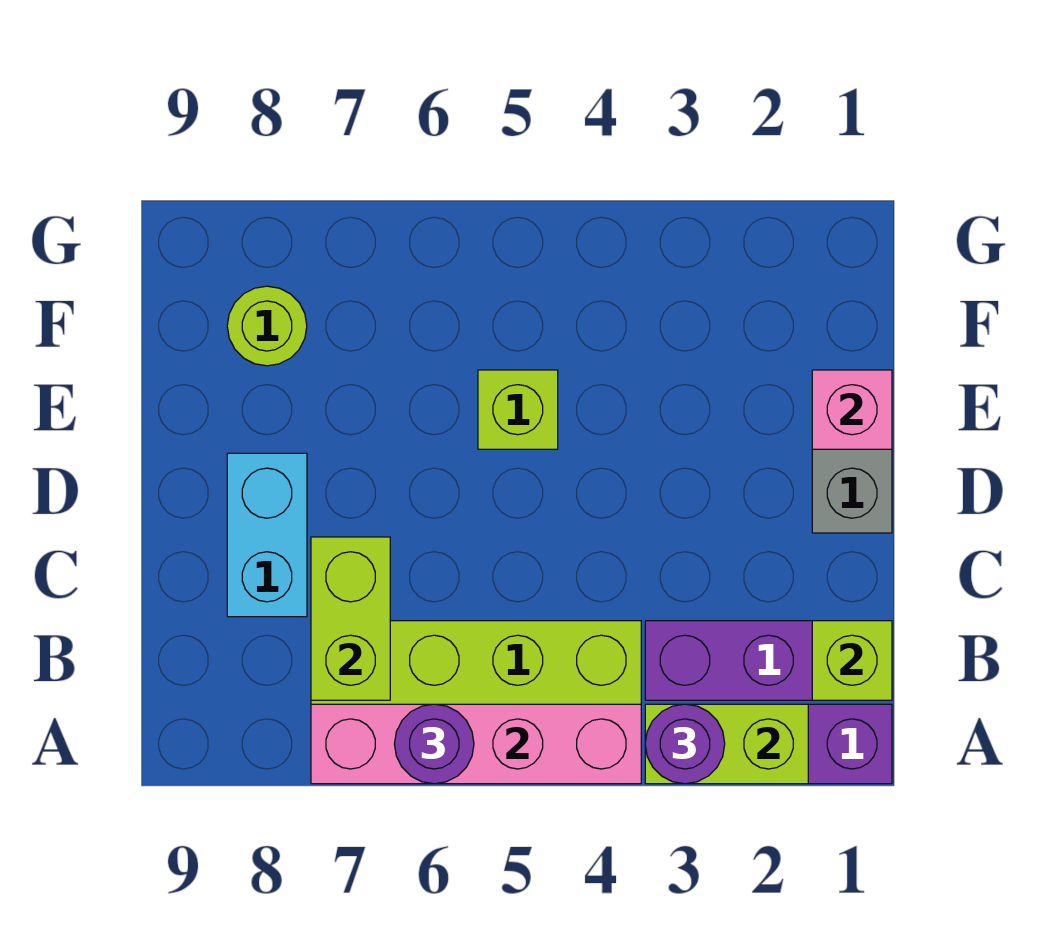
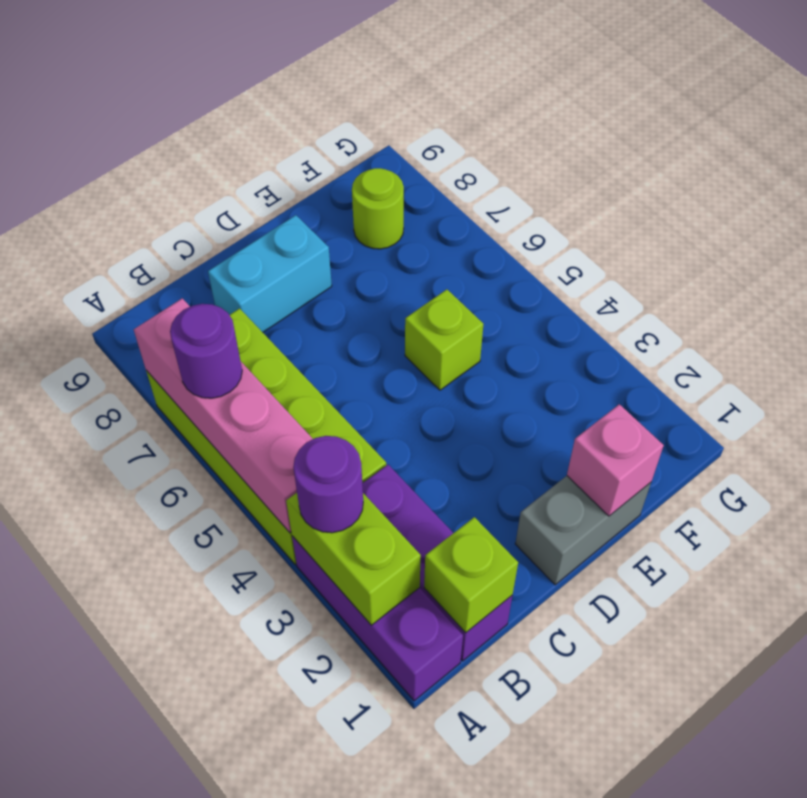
lime brick B7:C7 level 2 -> none

